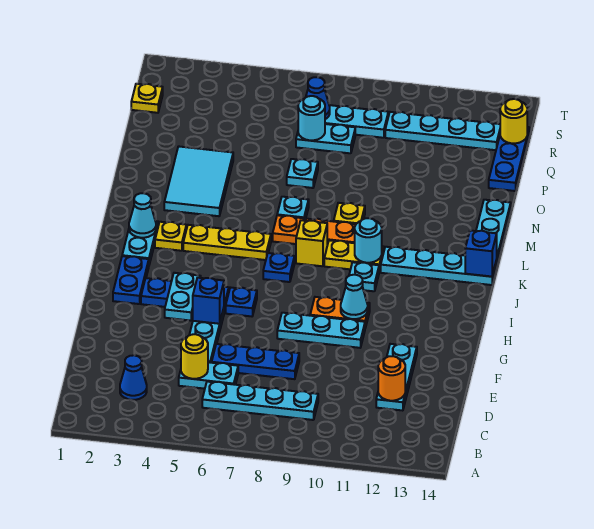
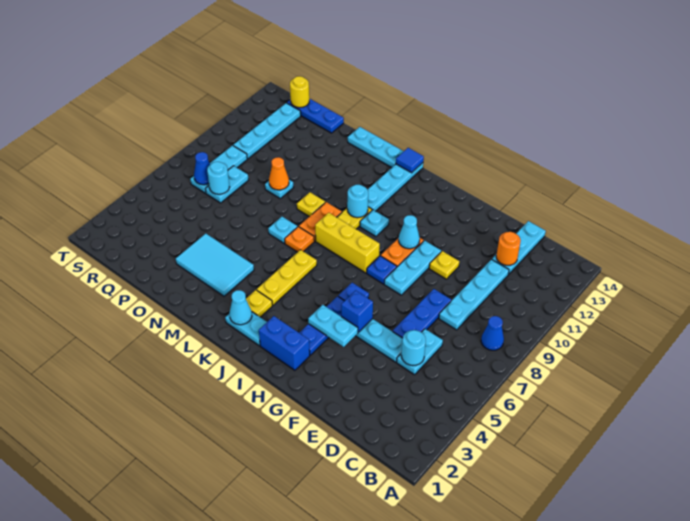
blue cone C3 level 1 -> blue cone B8 level 1
cyan plate C6:C9 level 1 -> cyan plate D8:D11 level 1
yellow round brick D5 level 2 -> cyan round brick D5 level 2
cyan plate D12:F12 level 1 -> cyan plate D12:D14 level 1
blue plate H2:I2 level 1 -> blue brick H2:I2 level 1
blue plate J7 level 1 -> blue plate H8 level 1
yellow brick K8 level 1 -> yellow brick I8:K8 level 1
blue brick K14 level 2 -> blue tile K14 level 2
cyan plate O7 level 1 -> cyan plate O9 level 1
none -> orange cone O9 level 2
yellow plate R1 level 1 -> yellow plate F10 level 1

